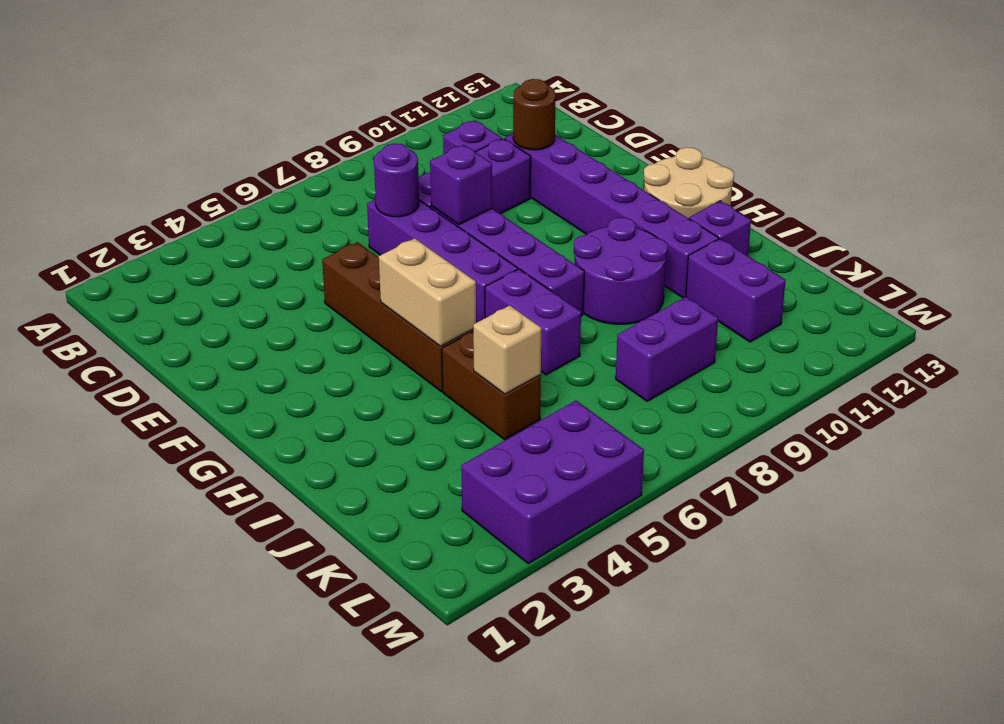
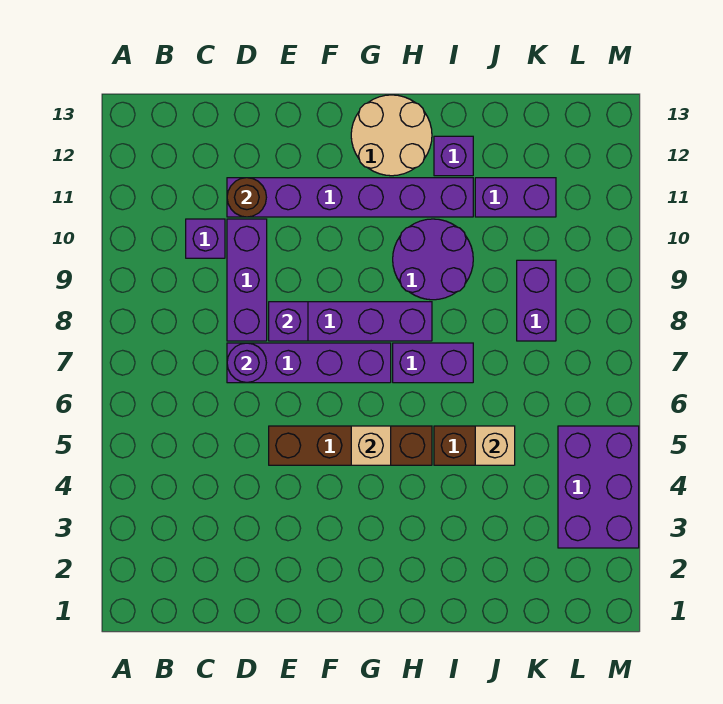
tan brick G5:H5 level 2 -> tan brick G5 level 2

